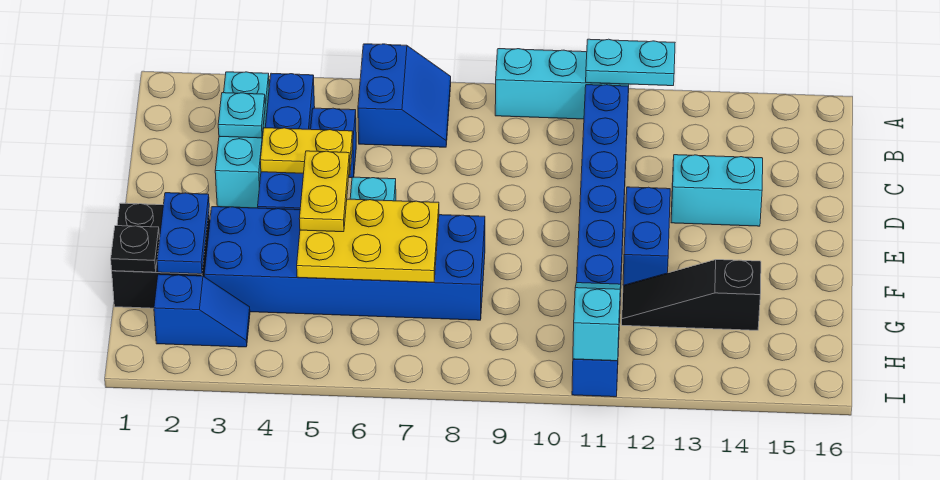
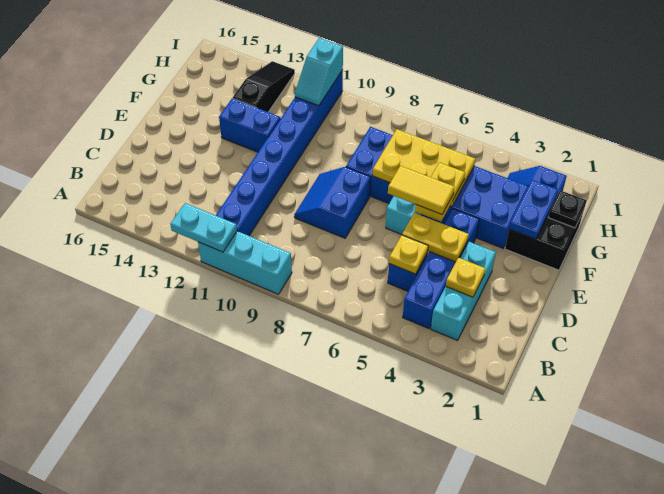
blue slope A6:B7 level 1 top 6 -> blue slope D8:E9 level 1 top 8
cyan plate C3 level 2 -> yellow plate C3 level 2
none -> yellow plate C5 level 2
cyan brick D13:D14 level 1 -> none
none -> yellow tile E5:E6 level 4
blue brick E12:F12 level 1 -> blue brick F12:F13 level 1
black slope G12:G14 level 1 top 14 -> black slope G13:I13 level 1 top G

